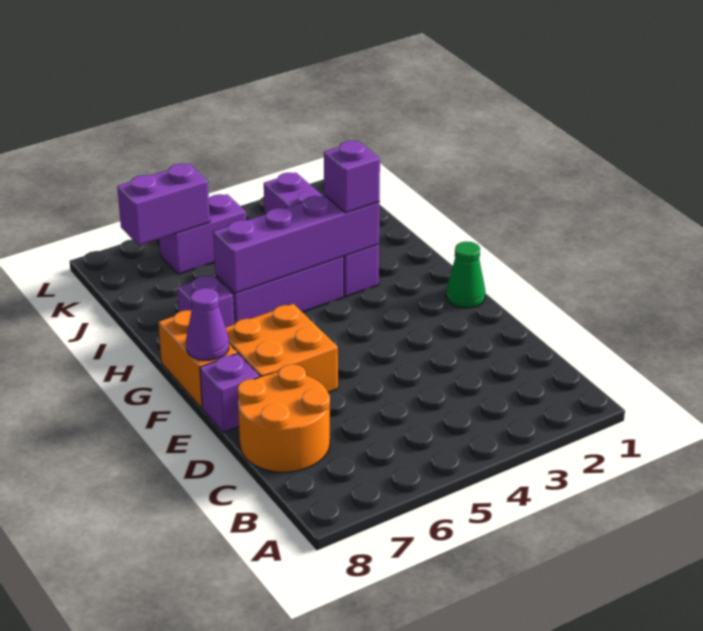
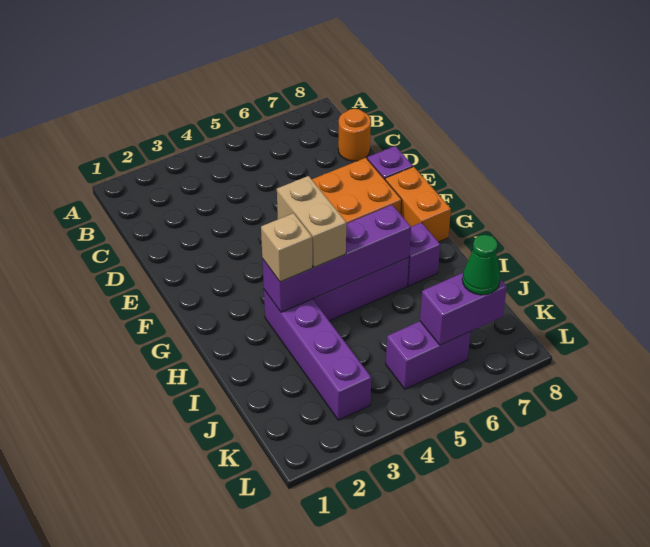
orange round brick C7:D8 level 1 -> orange round brick C8 level 1
green cone F1 level 1 -> green cone K7 level 3
purple cone F8 level 2 -> none
none -> tan brick G4:H4 level 3
purple brick H3 level 3 -> tan brick H3 level 3

